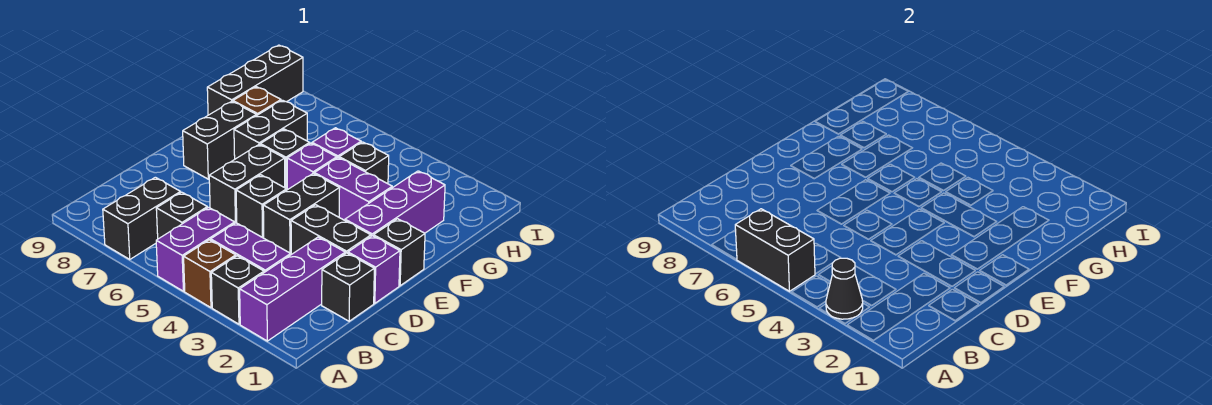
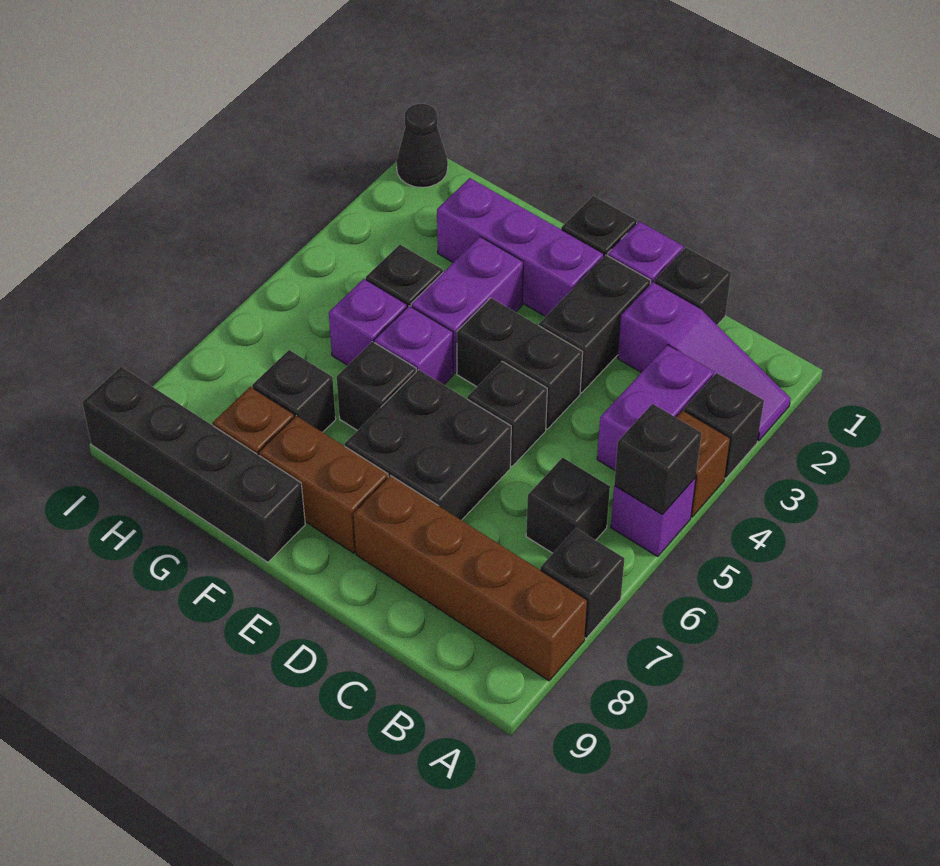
purple brick A2:C2 level 1 -> purple slope A2:C2 level 1 top C
black cone A3 level 2 -> black cone I1 level 1
purple brick A5:B5 level 1 -> purple brick A5 level 1
black brick A5:A6 level 2 -> black brick A5 level 2
black brick A7:B7 level 1 -> black brick A7 level 1
none -> brown brick A8:D8 level 1
black brick D6:E6 level 1 -> black brick D6:E7 level 1
black brick E8:F8 level 1 -> brown brick E8:F8 level 1
black brick F7:G7 level 1 -> black brick G7 level 1
black brick G9:I9 level 1 -> black brick F9:I9 level 1

